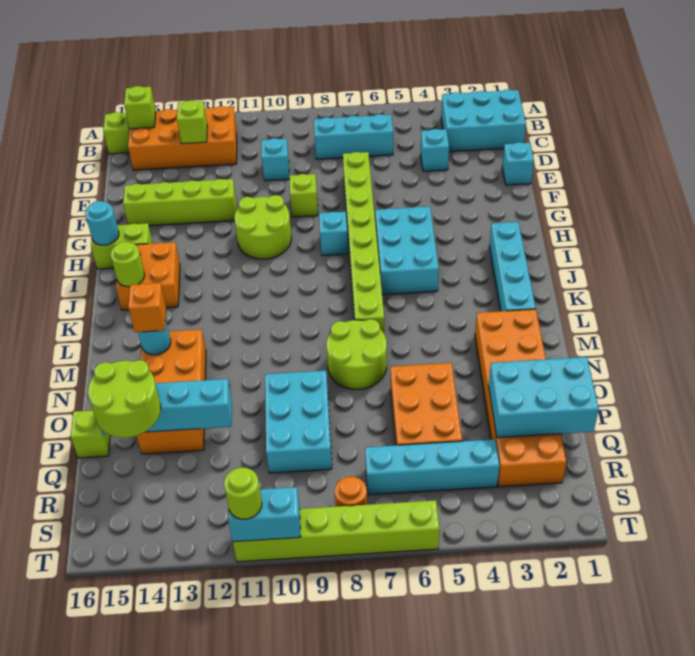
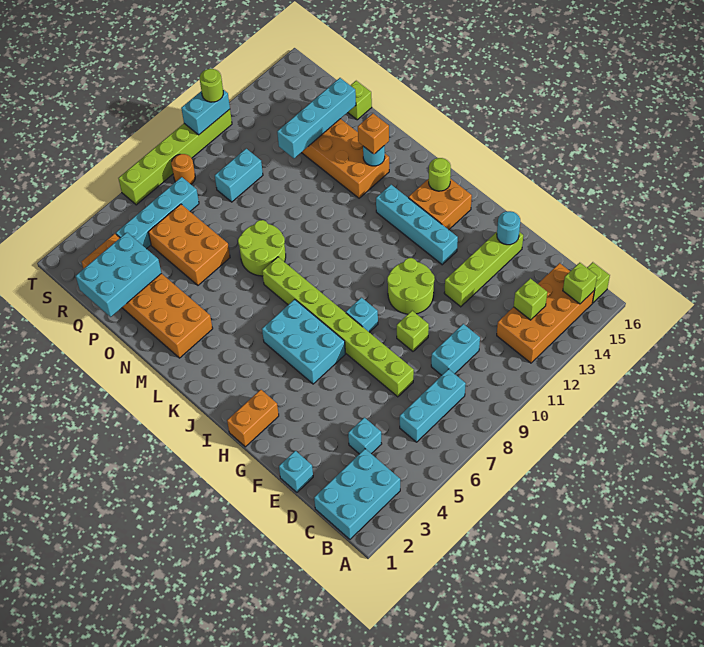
cyan brick D10 level 1 -> cyan brick D9:D10 level 1
none -> orange brick H1:H2 level 1
lime brick H15:H16 level 1 -> none
cyan round brick H16 level 2 -> cyan round brick F15 level 2
cyan brick I2:L2 level 1 -> cyan brick H13:K13 level 1
cyan brick O9:Q10 level 1 -> cyan brick Q9:Q10 level 1
lime round brick P14:Q15 level 3 -> none

